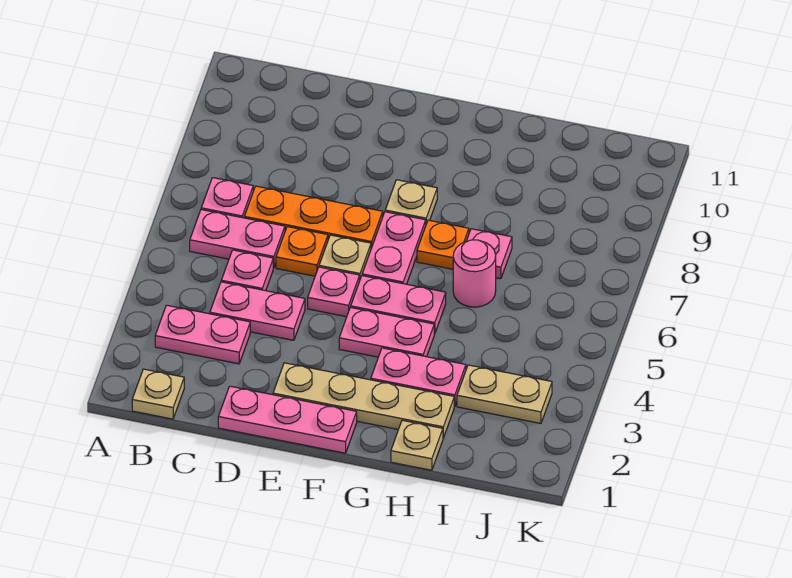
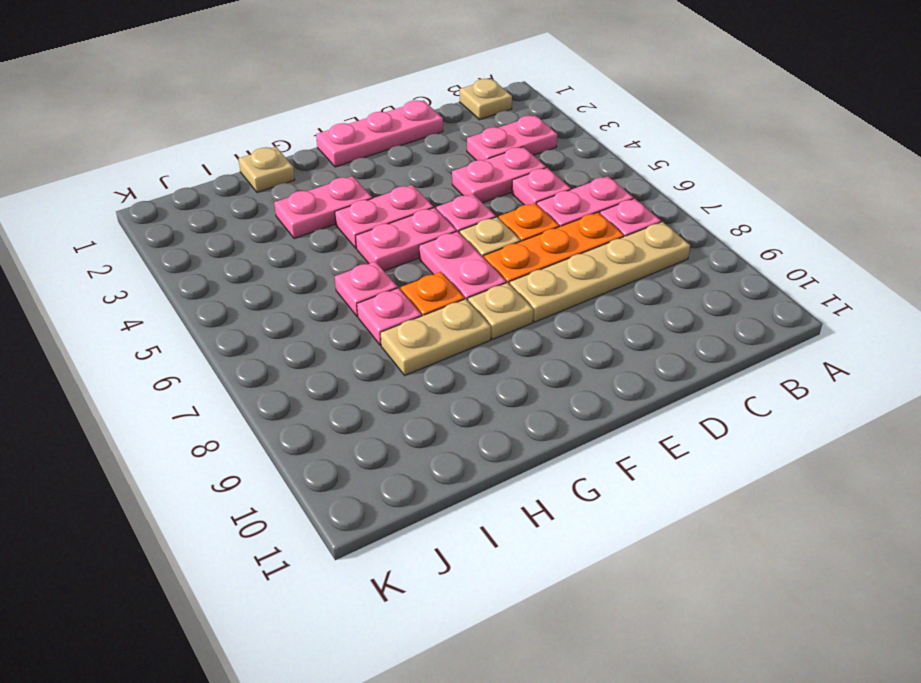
tan plate E2:H2 level 1 -> tan plate B8:E8 level 1
pink round brick H6 level 1 -> pink plate H6 level 1
tan plate I3:J3 level 1 -> tan plate G8:H8 level 1

